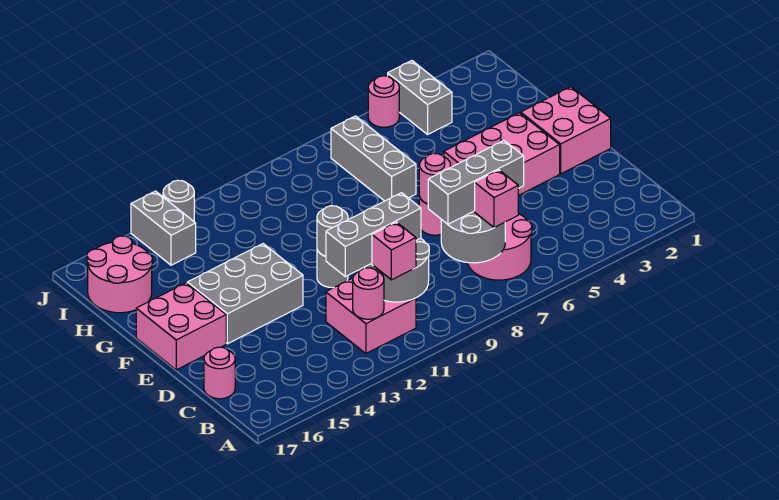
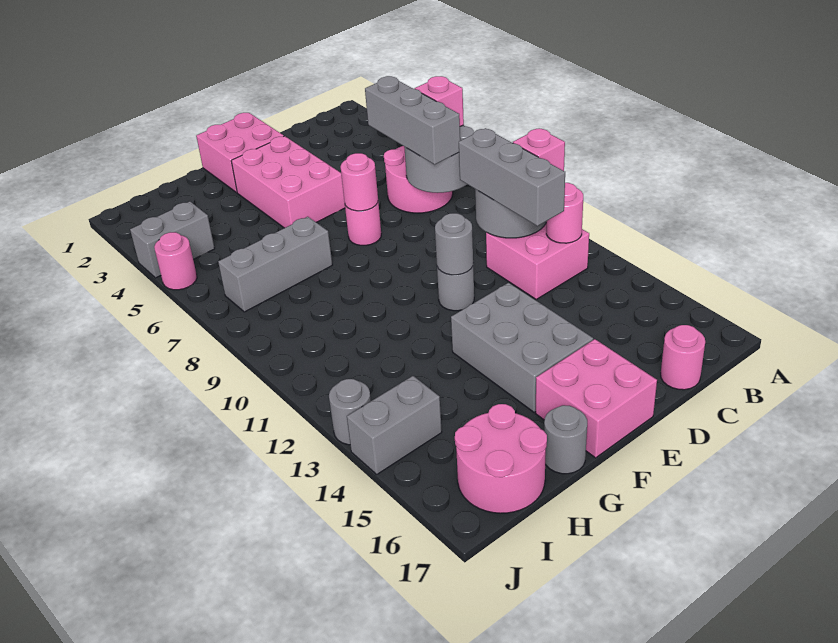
none -> grey round brick G17 level 1

